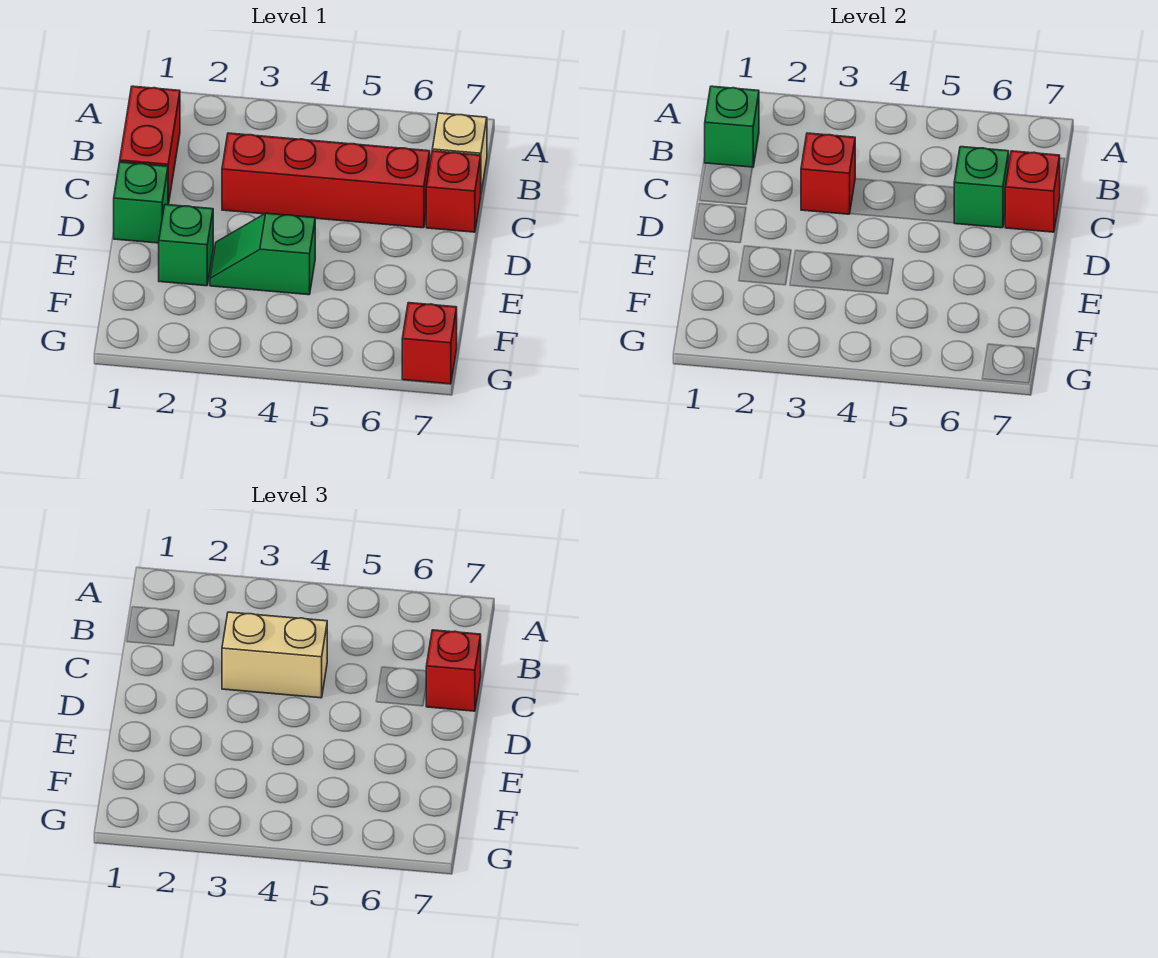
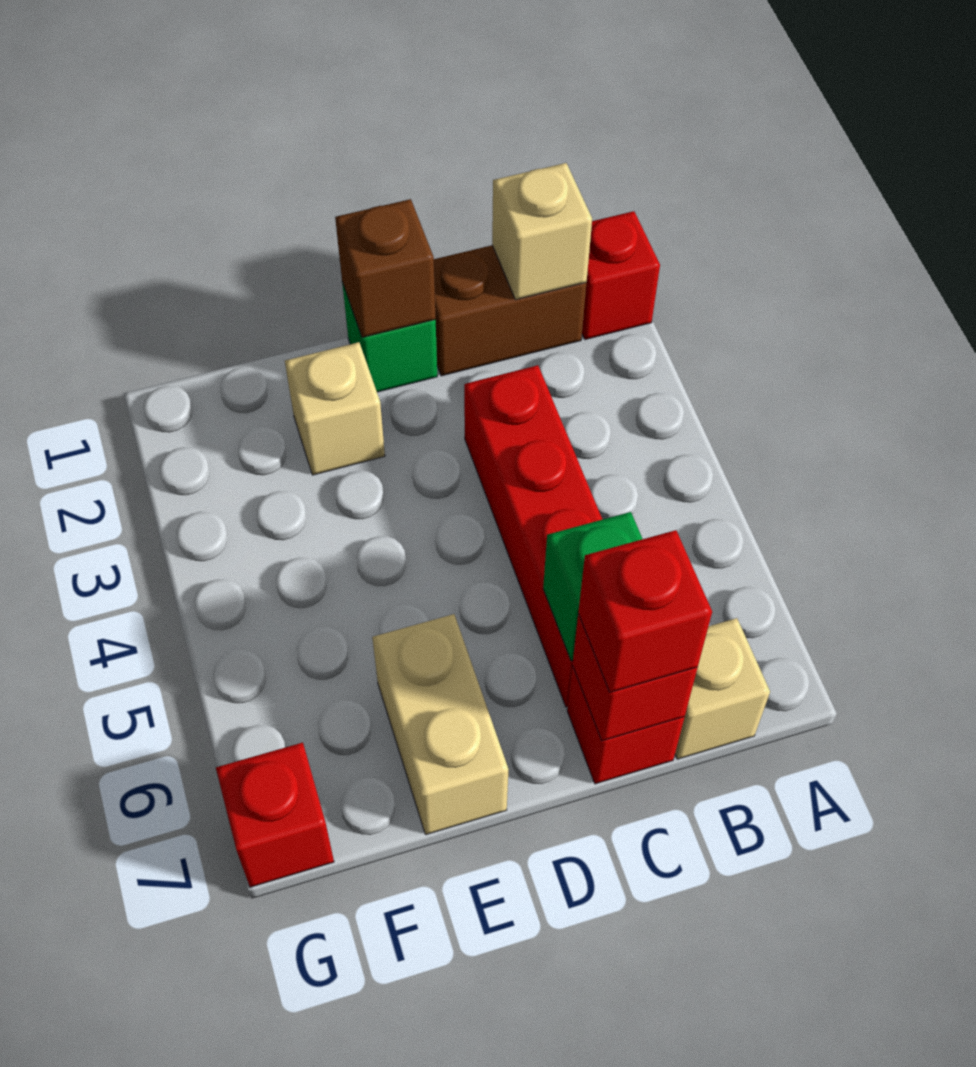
red brick B1:C1 level 1 -> brown brick B1:C1 level 1
green brick B1 level 2 -> tan brick B1 level 2
red brick C3 level 2 -> red brick A1 level 1
tan brick C3:C4 level 3 -> tan brick E6:E7 level 1
none -> brown brick D1 level 2
green brick E2 level 1 -> tan brick E2 level 1
green slope E3:E4 level 1 top 4 -> none

